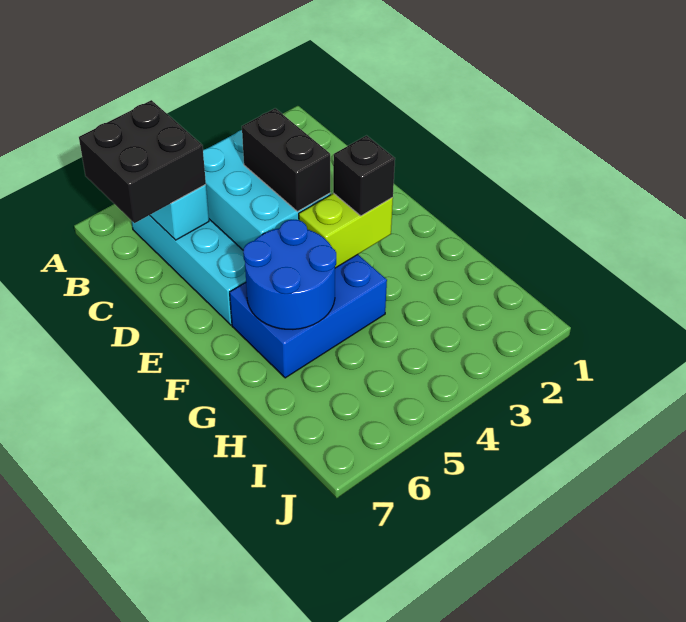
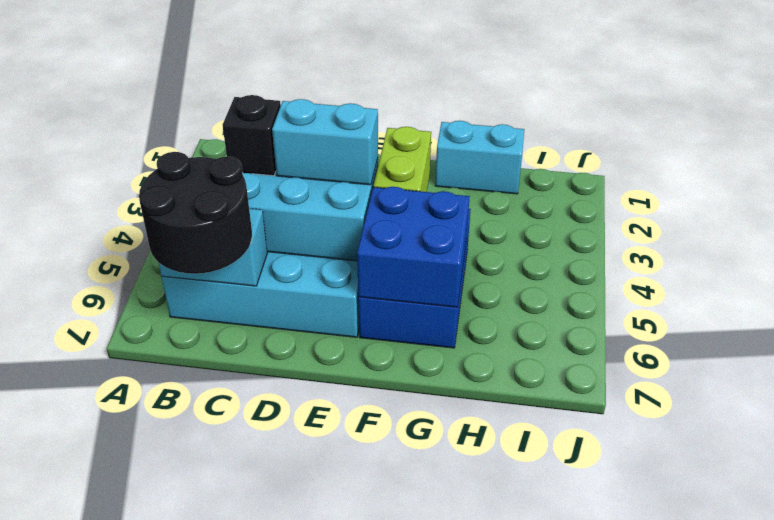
black brick B6:C7 level 3 -> black round brick B6:C7 level 3
black brick D4:E4 level 3 -> cyan brick D4:E4 level 3
black brick F3 level 3 -> black brick C4 level 3
blue round brick F5:G6 level 2 -> blue brick F5:G6 level 2
none -> cyan brick G1:H1 level 1

